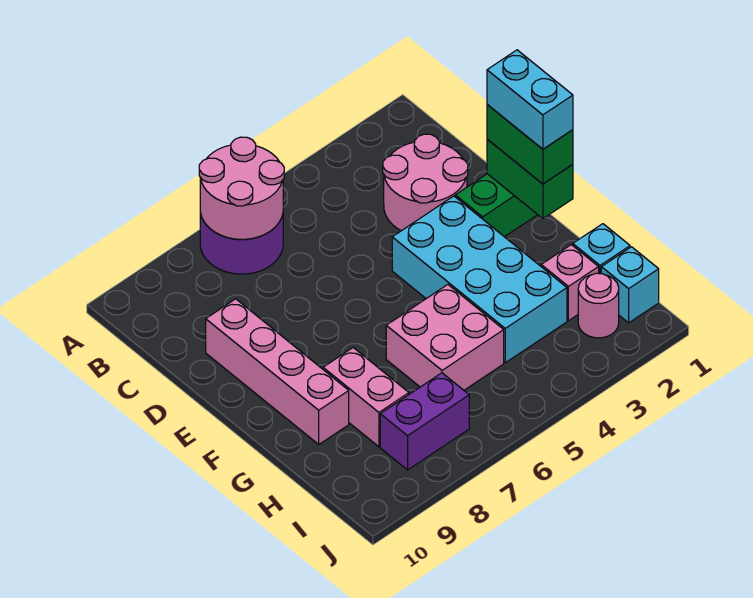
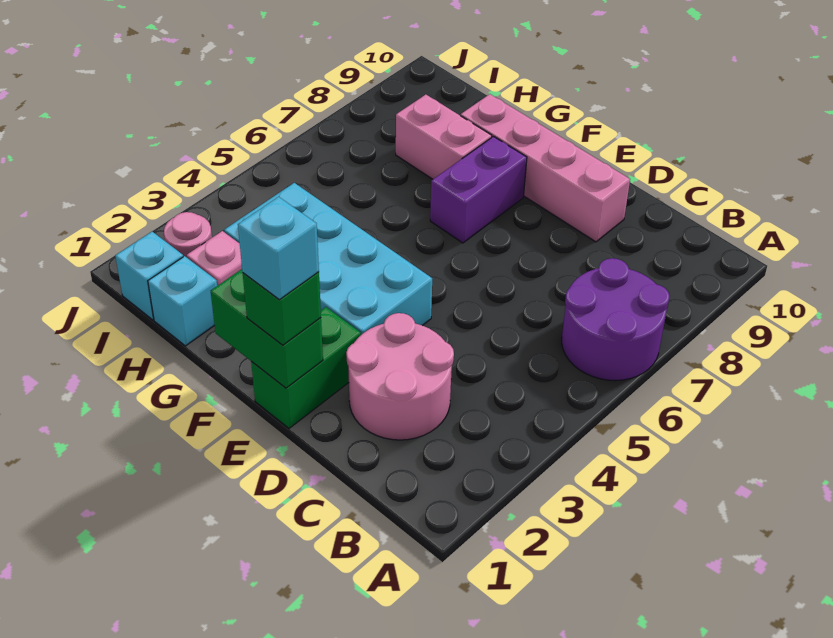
pink round brick A6:B7 level 2 -> none
green brick E1:F1 level 3 -> green brick E1 level 3
cyan brick E1:F1 level 4 -> cyan brick E1 level 4
pink brick G5:H6 level 1 -> none
purple brick I7:I8 level 1 -> purple brick F7:F8 level 1

